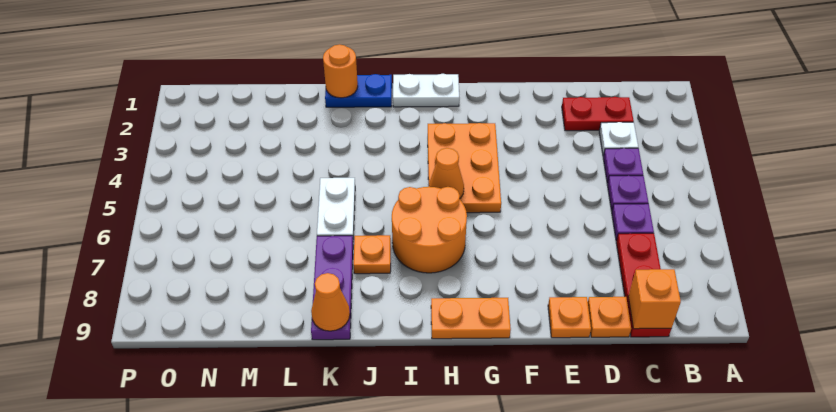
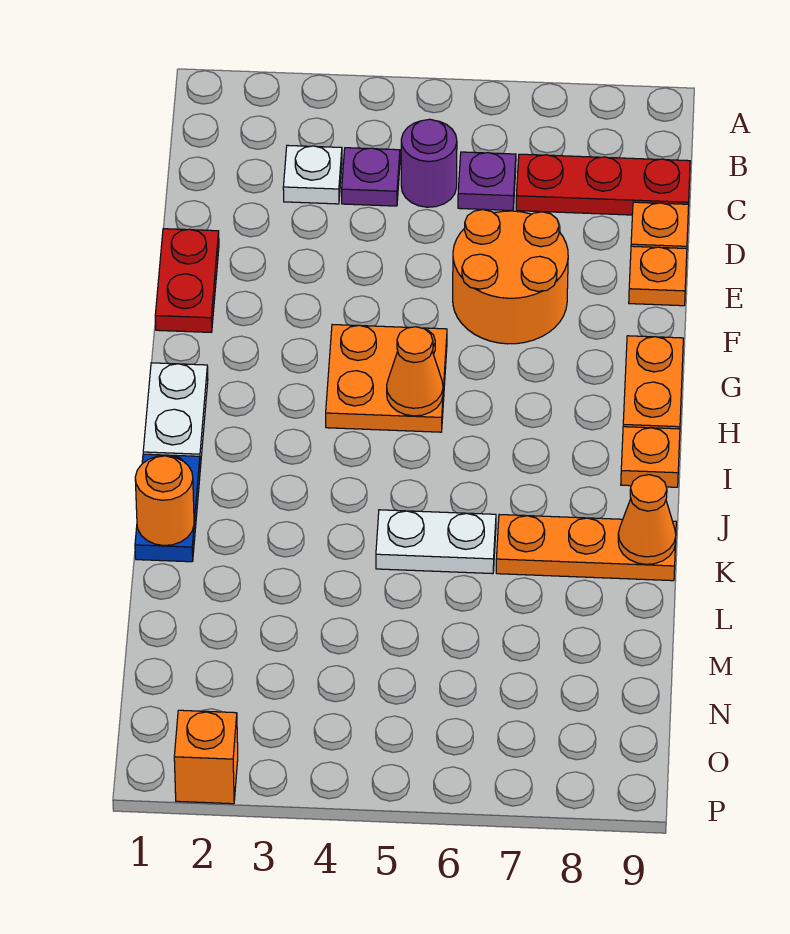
red plate C2:D2 level 1 -> red plate E1:F1 level 1
purple plate C5 level 1 -> purple round brick C5 level 1
orange brick C9 level 2 -> orange brick P2 level 1
orange plate G3:H5 level 1 -> orange plate G4:H5 level 1
orange round brick H6:I7 level 1 -> orange round brick E6:F7 level 1
orange plate J7 level 1 -> orange plate I9 level 1
purple plate K7:K9 level 1 -> orange plate K7:K9 level 1

